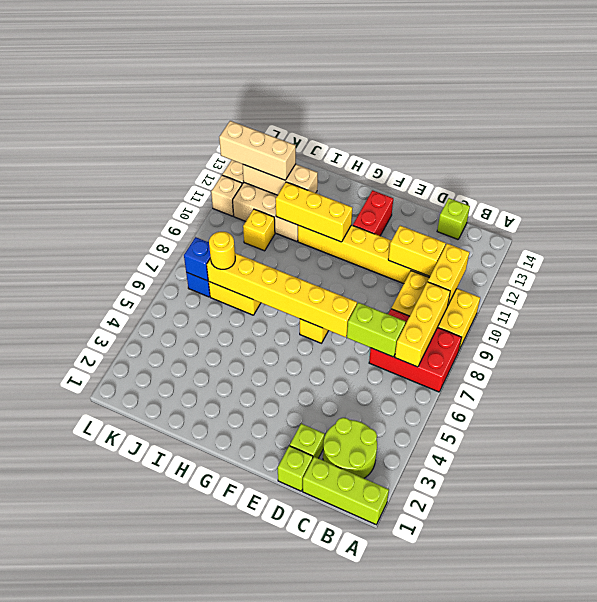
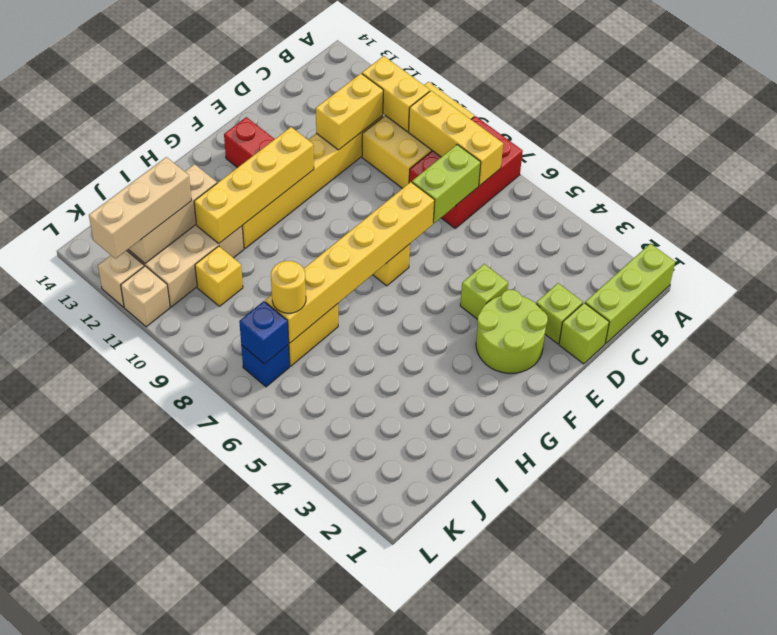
lime round brick B2:C3 level 1 -> lime round brick E2:F3 level 1
lime brick C14 level 1 -> lime brick E4 level 1
yellow brick G11:I11 level 2 -> yellow brick F11:I11 level 2

